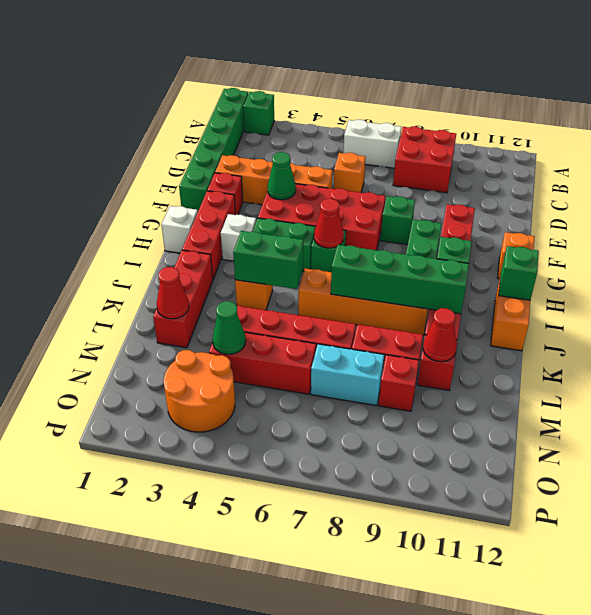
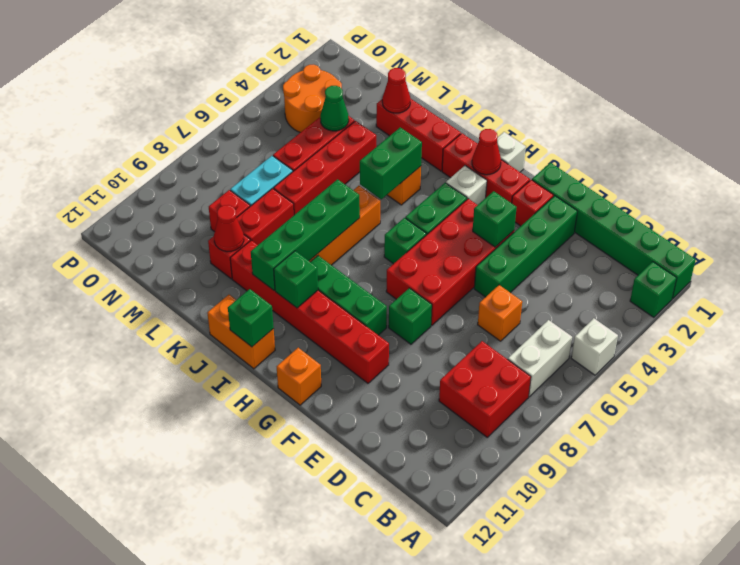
none -> white brick A5 level 1
orange brick E2:E5 level 1 -> green brick E2:E5 level 1
green cone F4 level 2 -> green brick F4 level 2
red cone H6 level 2 -> red cone H2 level 2

